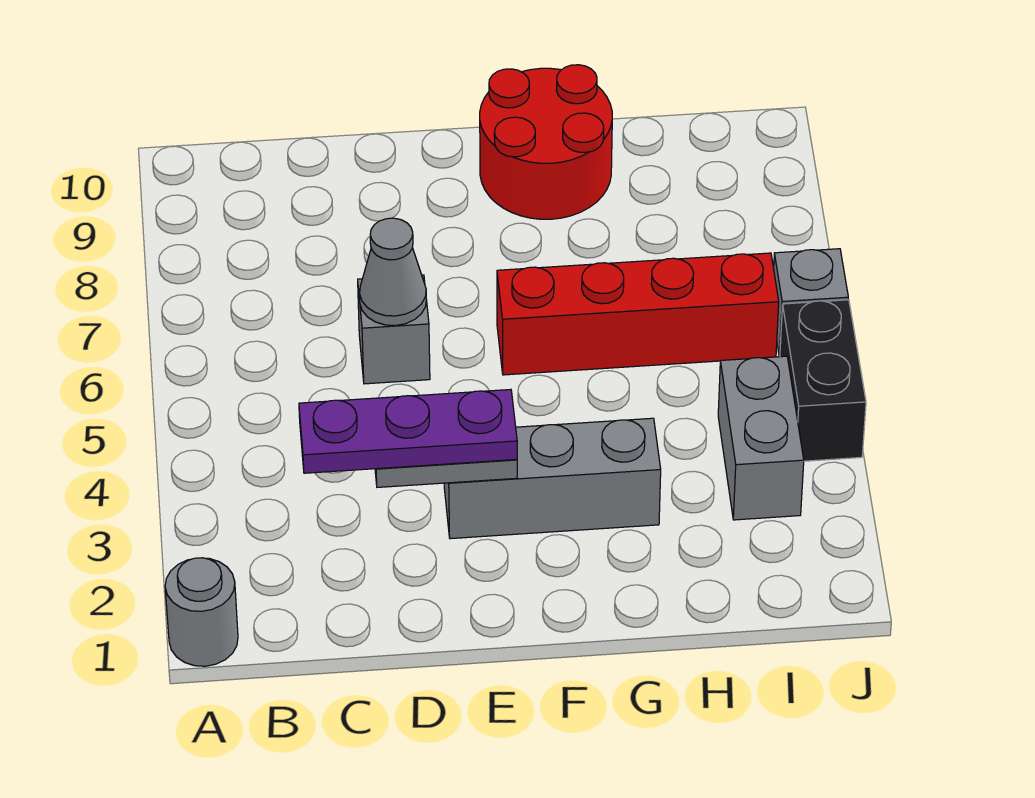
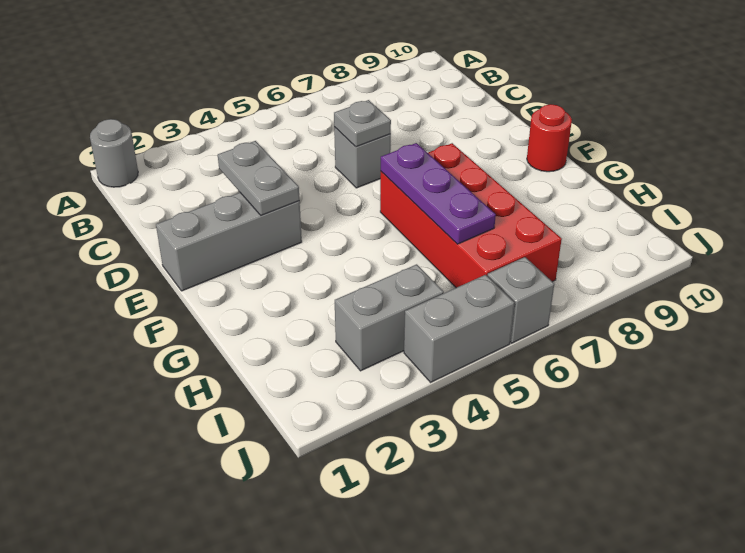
purple plate C3:E3 level 3 -> purple plate F6:H6 level 2
grey cone D6 level 2 -> grey plate D6 level 2
grey brick E3:G3 level 1 -> grey brick E1:E3 level 1
red brick F6:I6 level 1 -> red brick F6:I7 level 1
red round brick F9:G10 level 1 -> red round brick F10 level 1
black brick J4:J5 level 1 -> grey brick J4:J5 level 1

